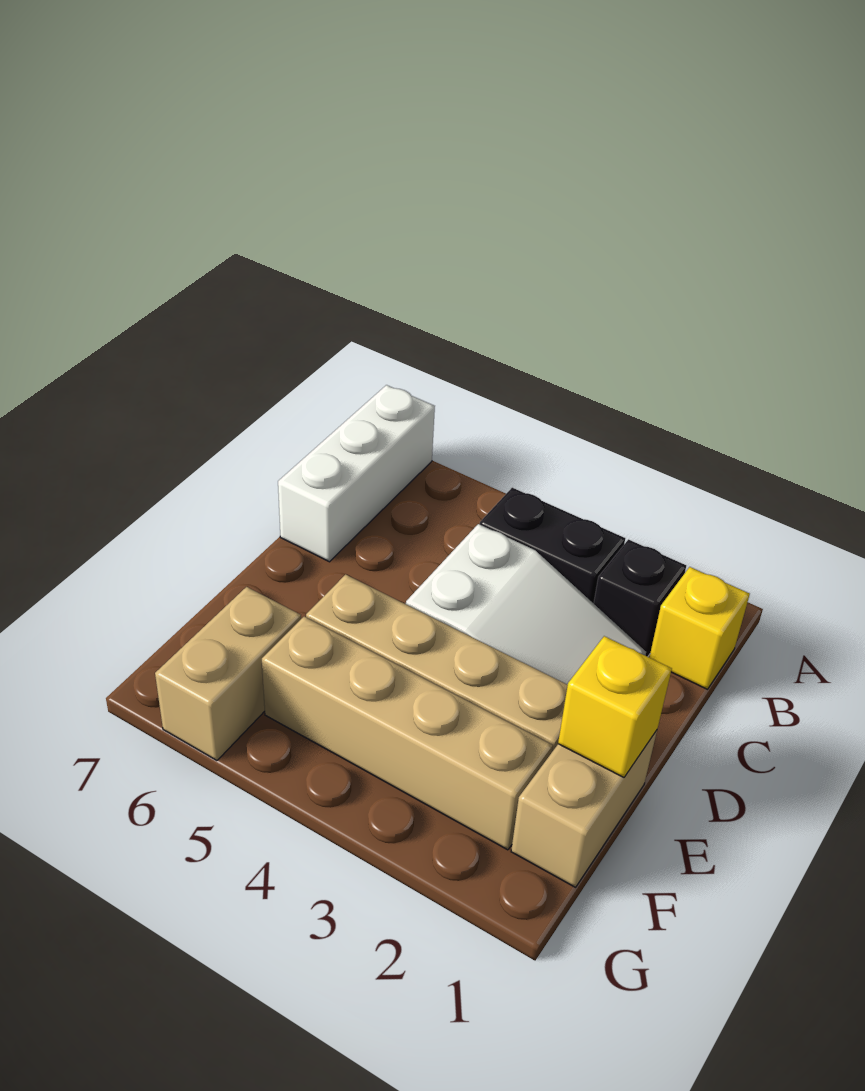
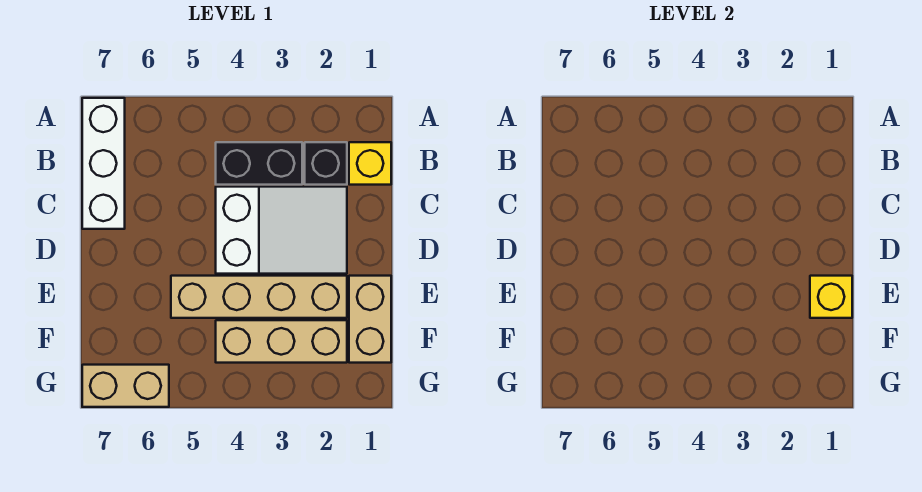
tan brick F2:F5 level 1 -> tan brick F2:F4 level 1
tan brick F6:G6 level 1 -> tan brick G6:G7 level 1

